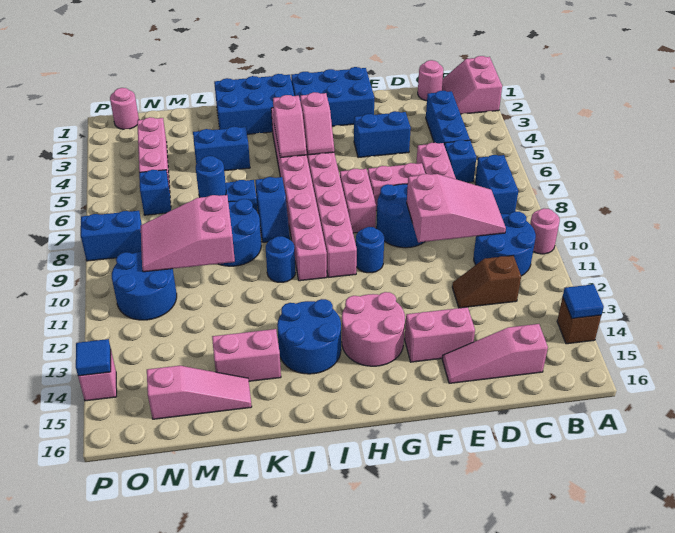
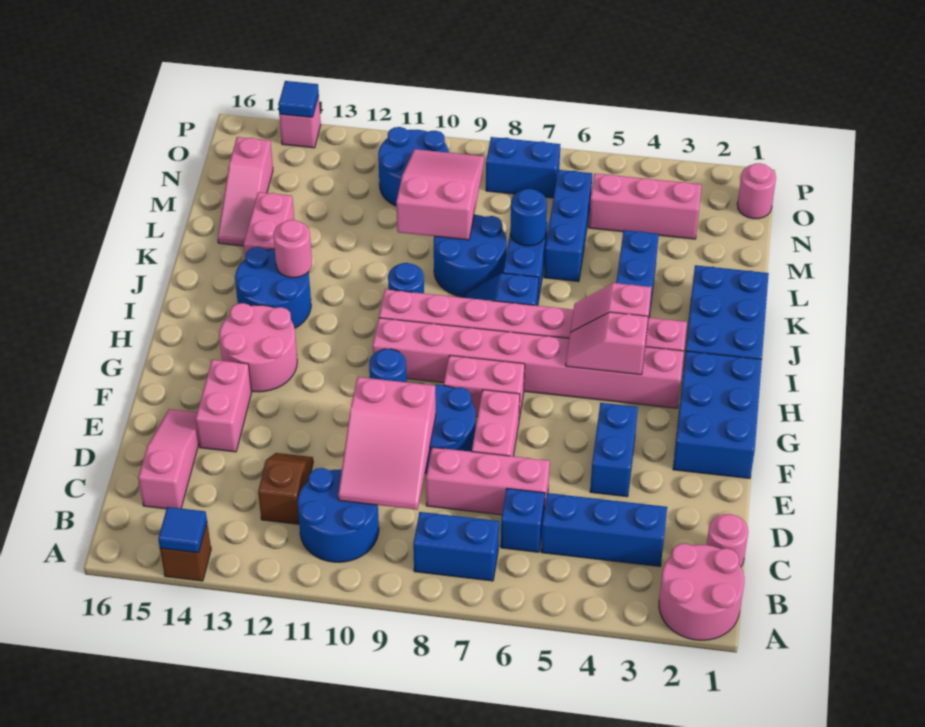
pink slope A1:B2 level 1 top A -> pink round brick A1:B2 level 1
pink round brick A10 level 1 -> pink round brick J13 level 2
blue brick N6 level 1 -> blue brick L6:N6 level 1
blue brick O8:P8 level 1 -> blue brick O7:O8 level 1

